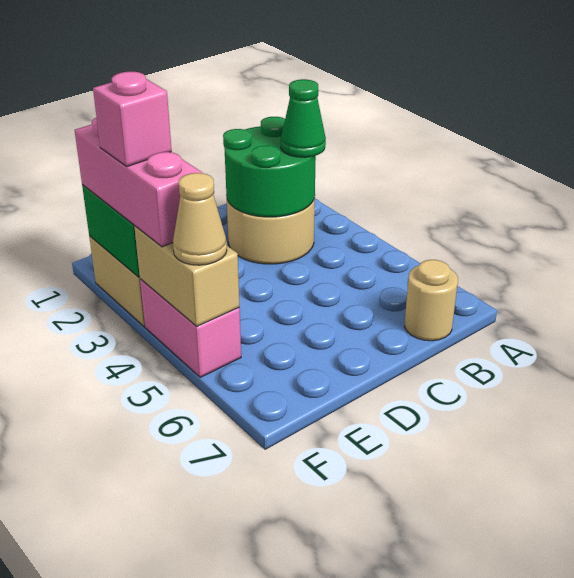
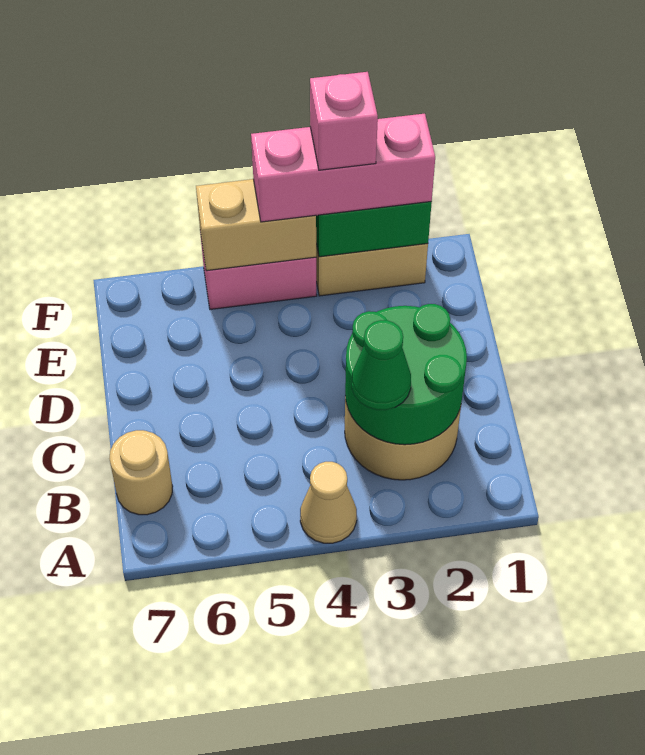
tan cone F5 level 3 -> tan cone A4 level 1

